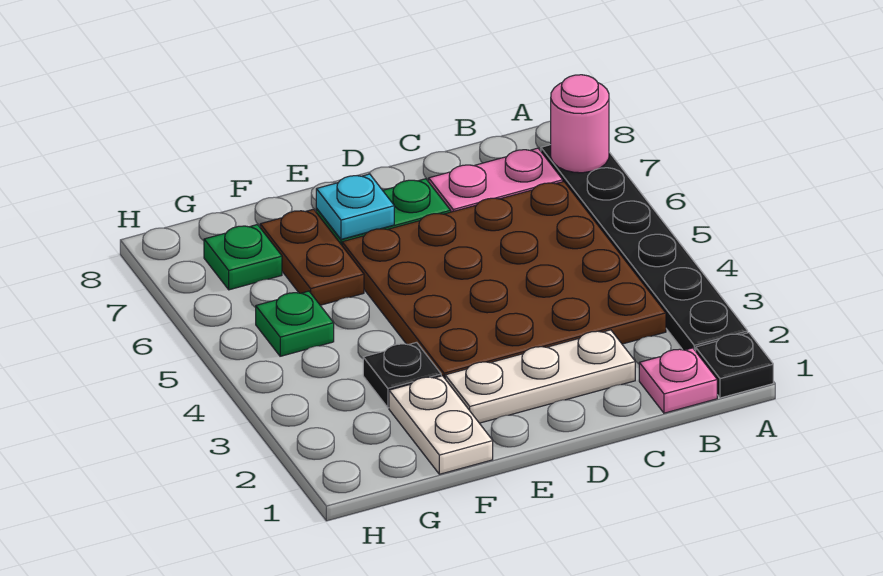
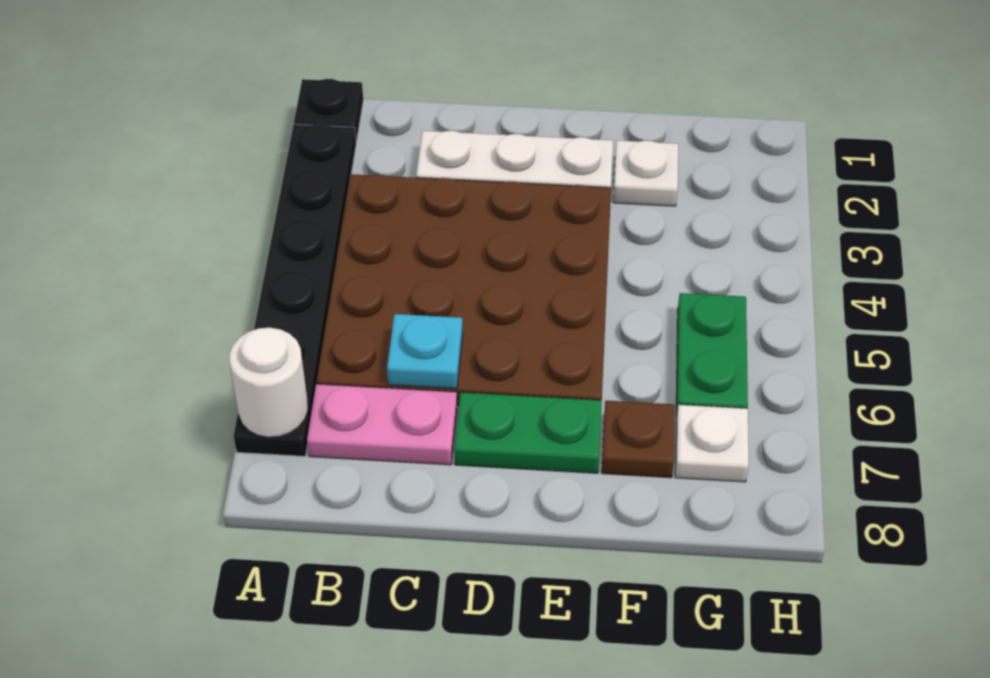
pink round brick A7 level 2 -> white round brick A7 level 2
pink plate B1 level 1 -> none
cyan plate E7 level 2 -> cyan plate C6 level 2
white plate F1:F2 level 1 -> white plate F2 level 1
black plate F3 level 1 -> none
brown plate F6:F7 level 1 -> brown plate F7 level 1
green plate G5 level 1 -> green plate G5:G6 level 1
green plate G7 level 1 -> white plate G7 level 1

